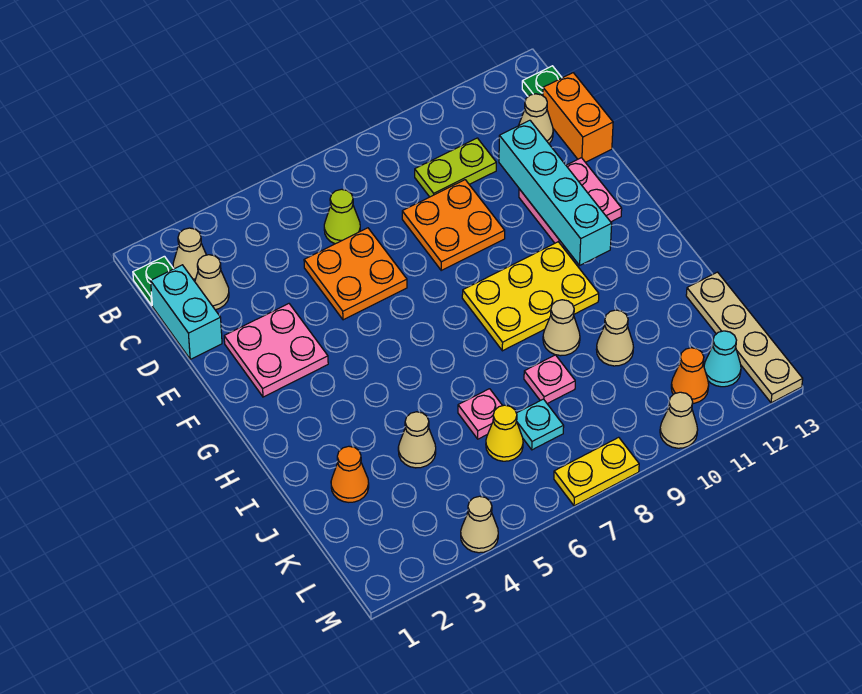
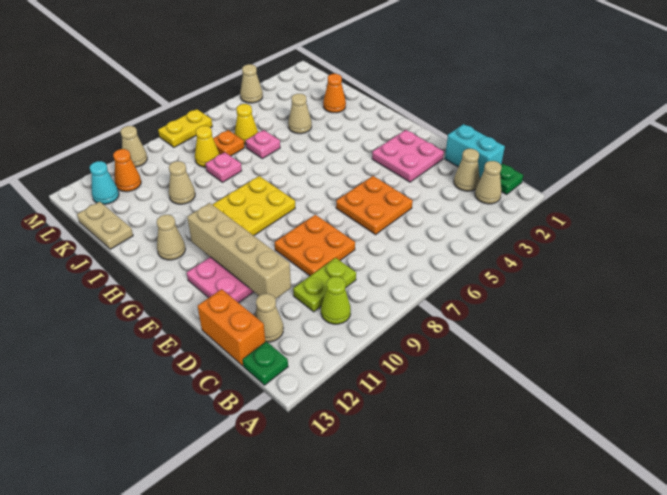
lime cone C6 level 1 -> lime cone B10 level 1
cyan brick D11:G11 level 2 -> tan brick D11:G11 level 2
tan cone I9 level 1 -> tan cone H12 level 1
tan plate J13:M13 level 1 -> tan plate J13:K13 level 1
cyan plate K7 level 1 -> orange plate K7 level 1
none -> yellow cone K8 level 1

